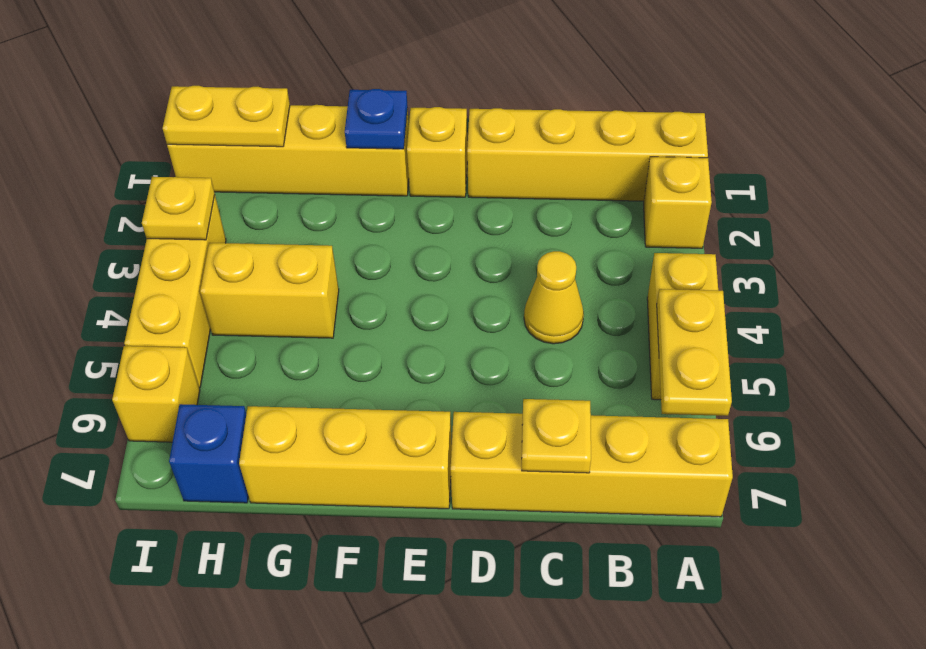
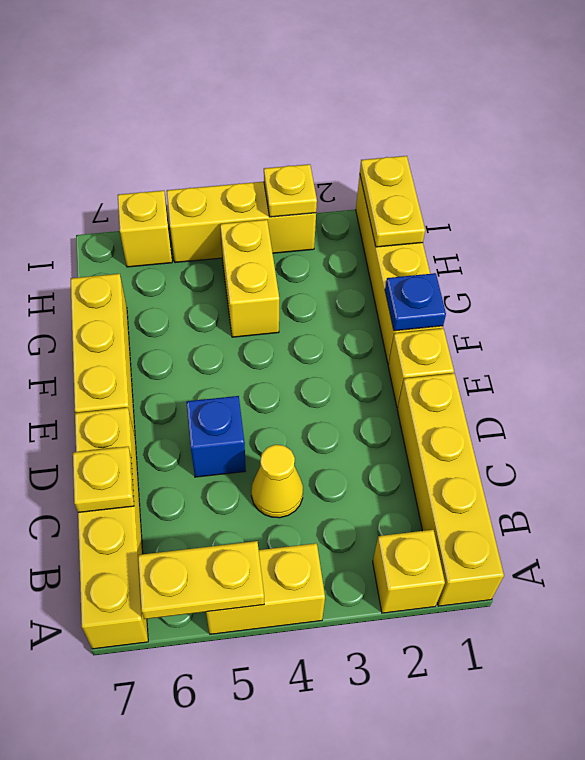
blue brick H7 level 1 -> blue brick D5 level 1

